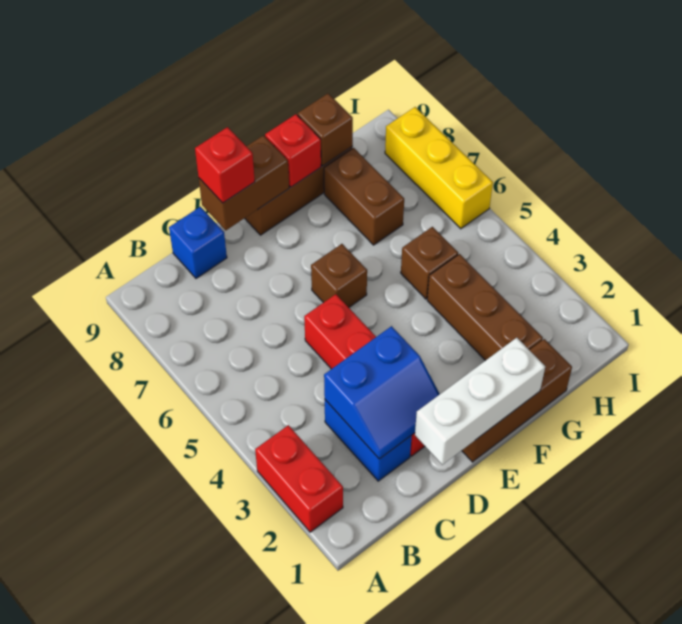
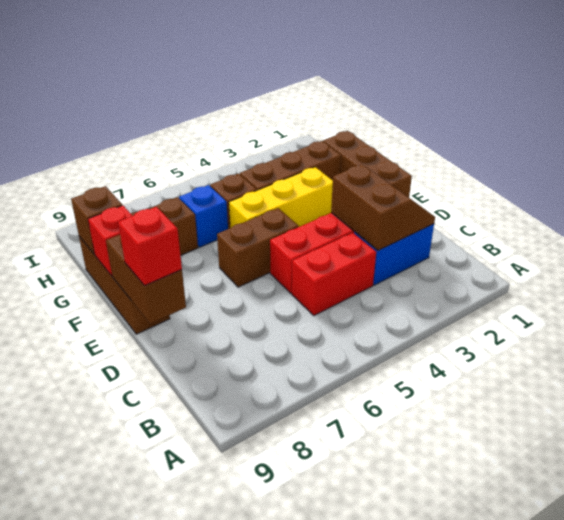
red brick A2:A3 level 1 -> red brick C4:C5 level 1
blue slope C2:D3 level 2 top 3 -> brown slope C2:D3 level 2 top 3
blue brick C9 level 1 -> blue brick G6 level 1
white brick D1:F1 level 2 -> none
brown brick E6 level 1 -> brown brick E5:E6 level 1
yellow brick I6:I8 level 1 -> yellow brick F3:F5 level 1

